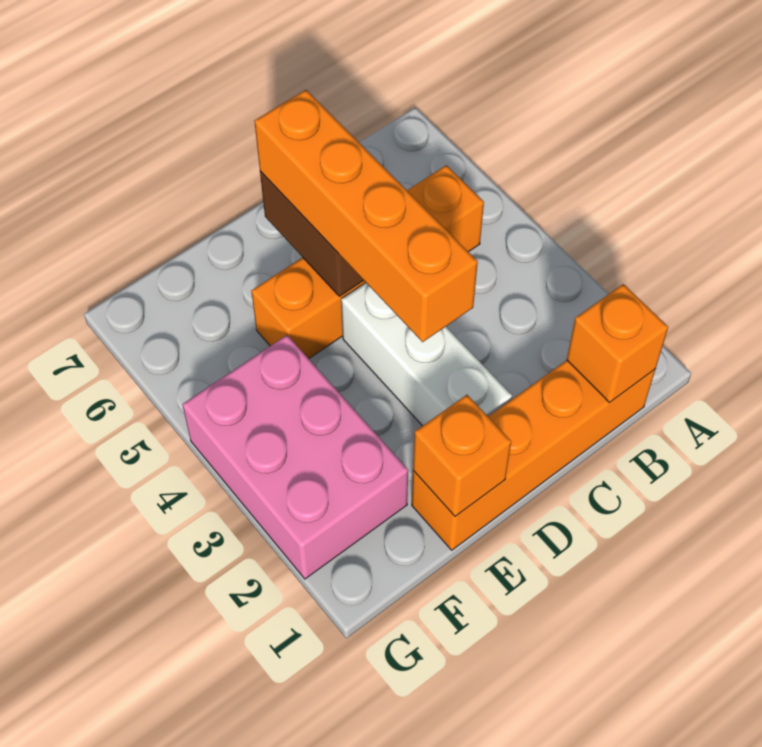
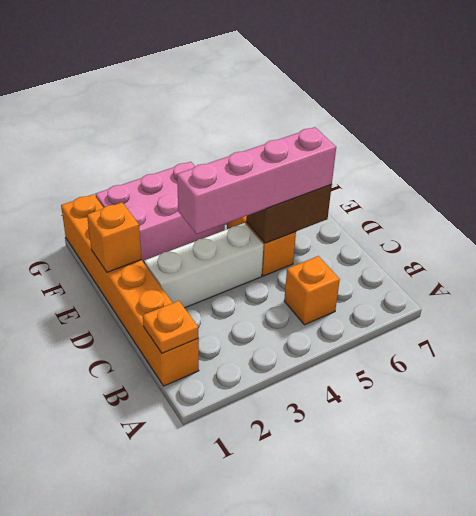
orange brick B1:E1 level 1 -> orange brick B1:G1 level 1
orange brick B1 level 2 -> orange plate B1 level 2
orange brick D3:D6 level 3 -> pink brick D3:D6 level 3

